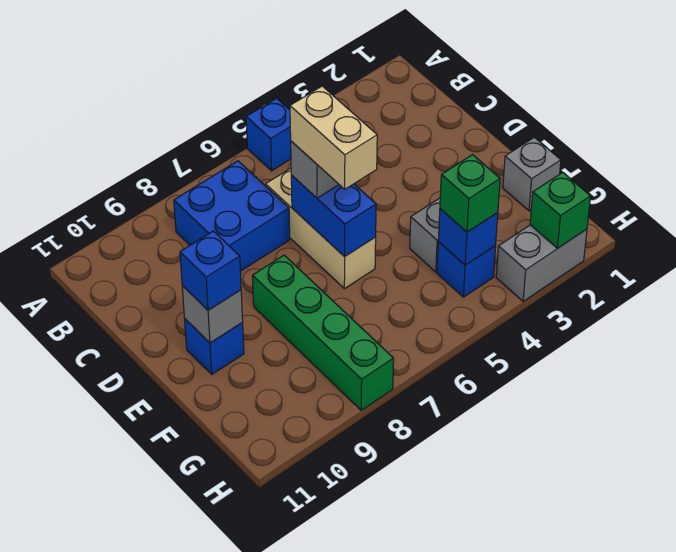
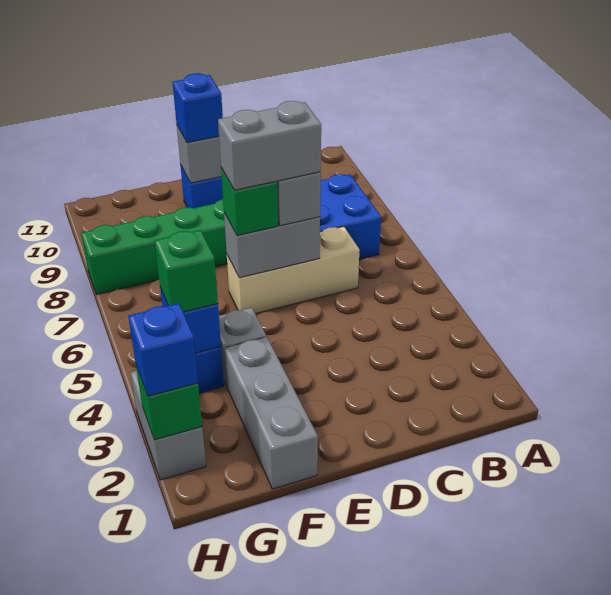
blue brick A5 level 1 -> blue brick H2 level 3
blue brick D6:E6 level 2 -> grey brick D6:E6 level 2
tan brick D6:E6 level 4 -> grey brick D6:E6 level 4
none -> green brick E6 level 3
grey brick F1 level 1 -> grey brick F1:F3 level 1

